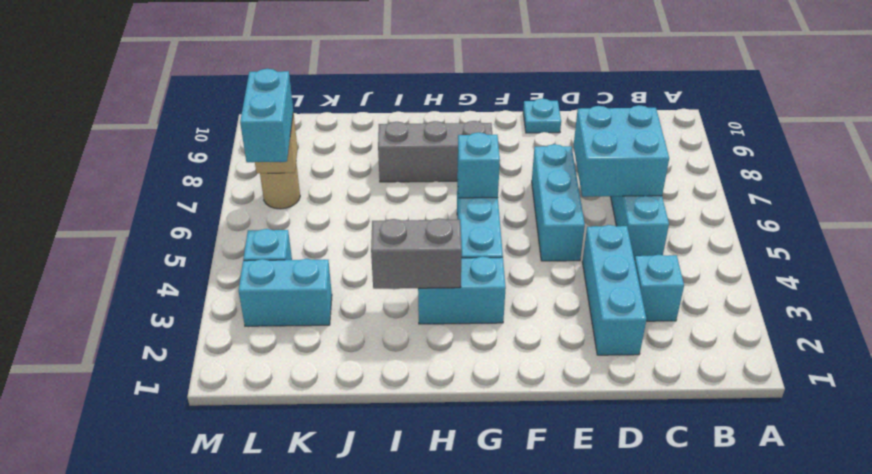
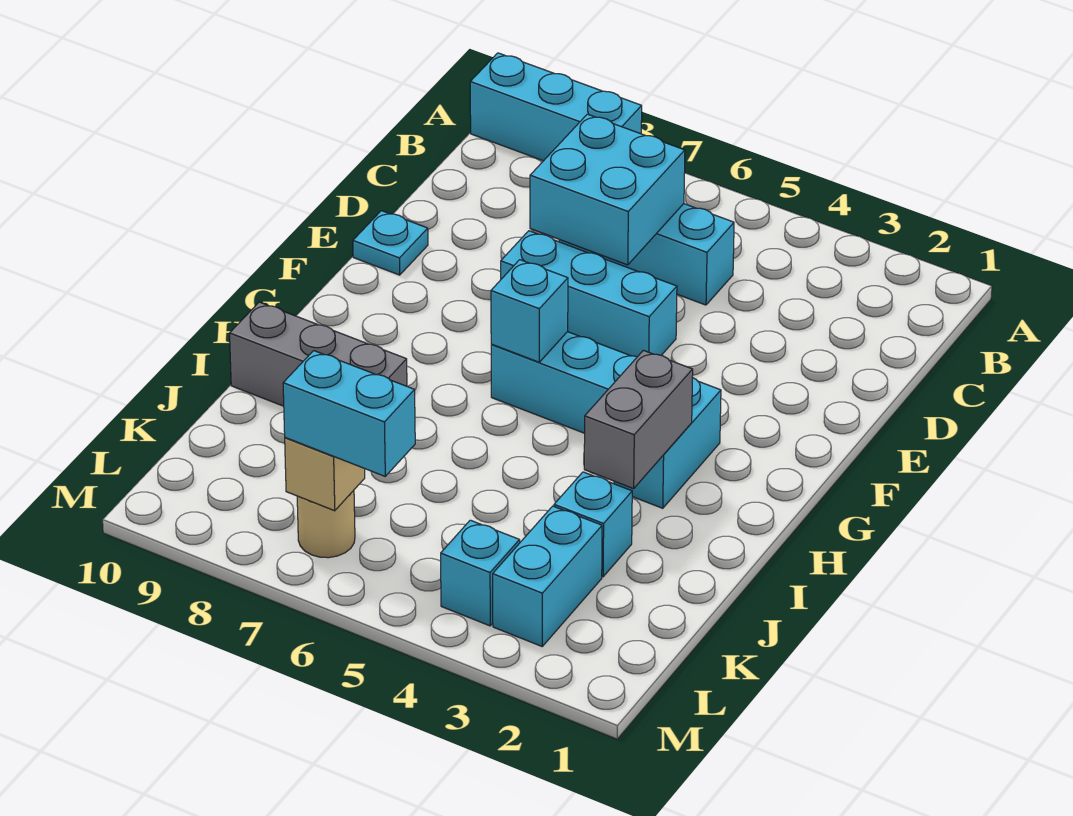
cyan brick C3 level 1 -> cyan brick J3 level 1
cyan brick D2:D4 level 1 -> cyan brick A8:A10 level 1
grey brick G8:I8 level 1 -> grey brick I8:I10 level 1

